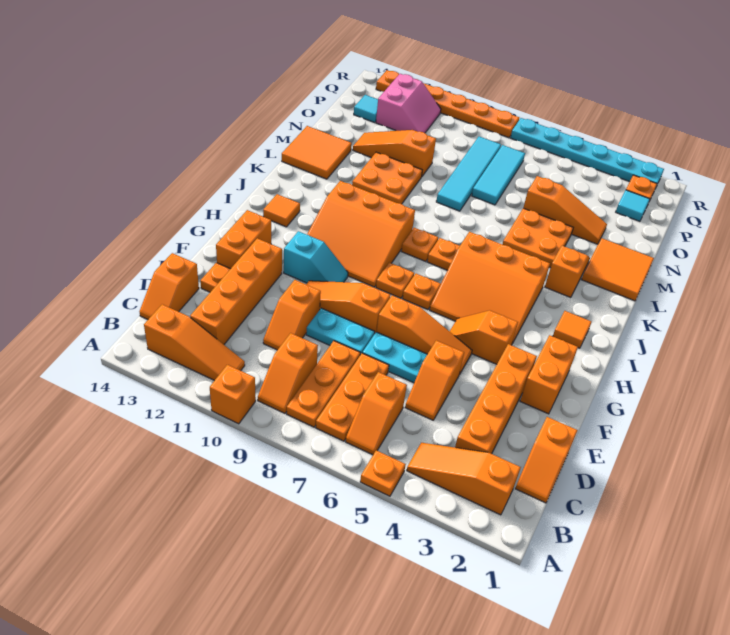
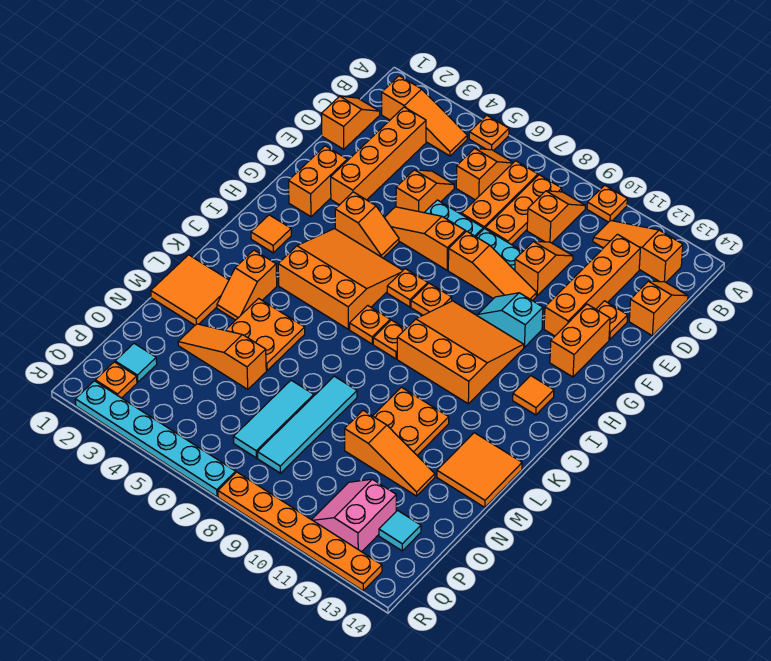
orange brick A10 level 1 -> orange plate A10 level 1

